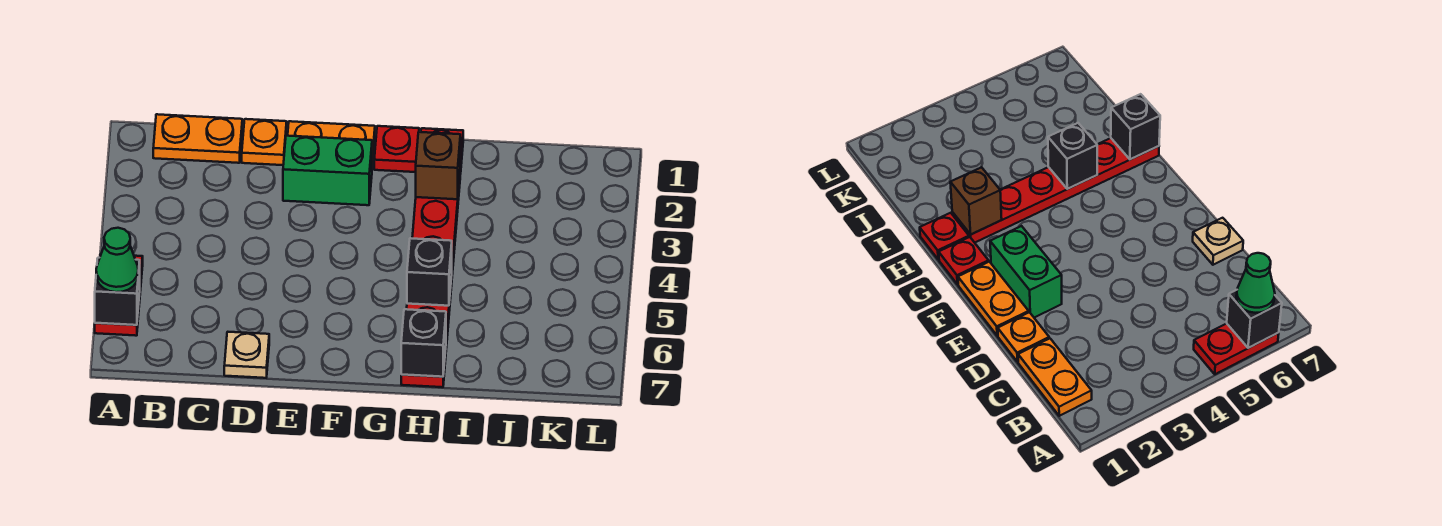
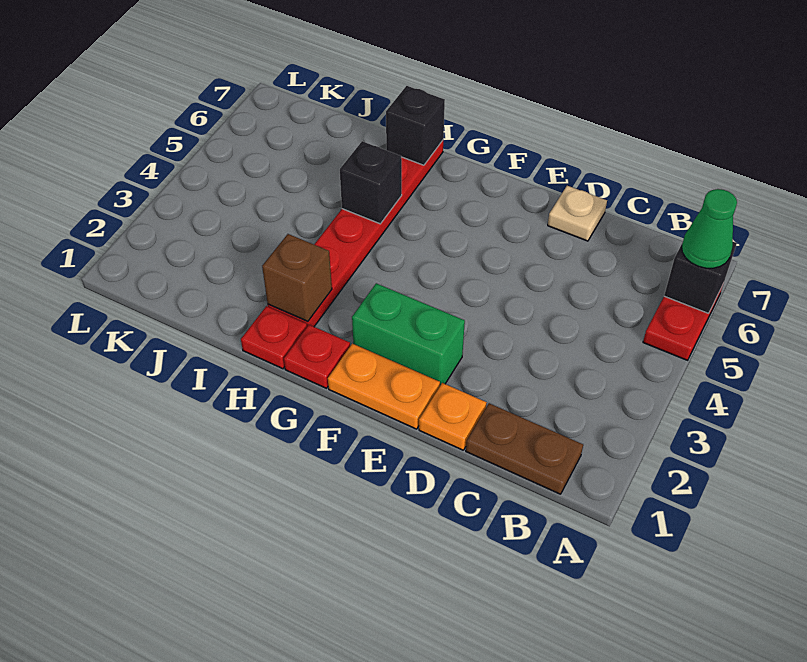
orange plate B1:C1 level 1 -> brown plate B1:C1 level 1

